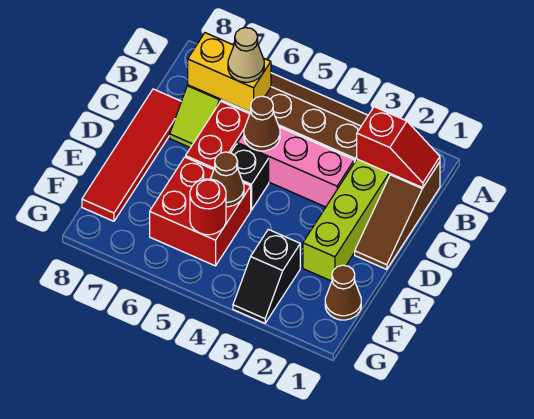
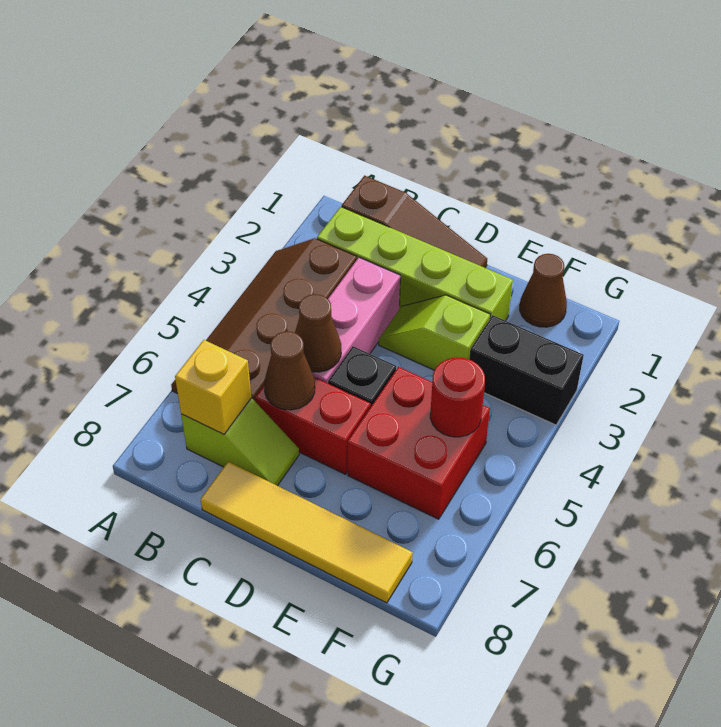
red slope B1:B2 level 2 top 2 -> none
yellow brick B6:B7 level 2 -> yellow brick B7 level 2
tan cone B6 level 3 -> none
red tile C8:F8 level 1 -> yellow tile C8:F8 level 1
none -> lime slope D3:E3 level 1 top E
brown cone E5 level 2 -> brown cone C6 level 2
black slope F3:G3 level 1 top F -> black brick F3:G3 level 1

